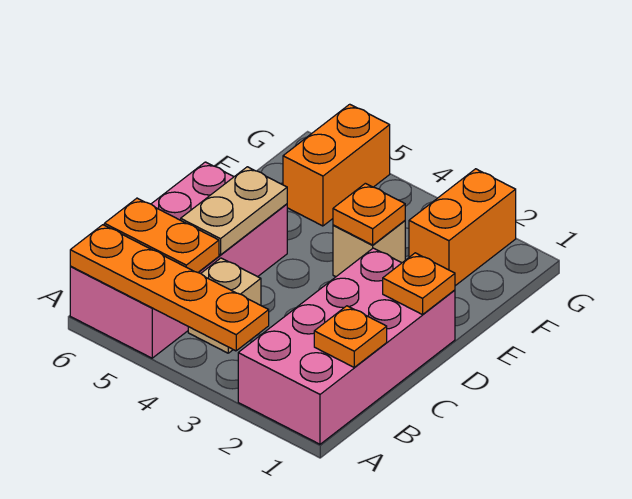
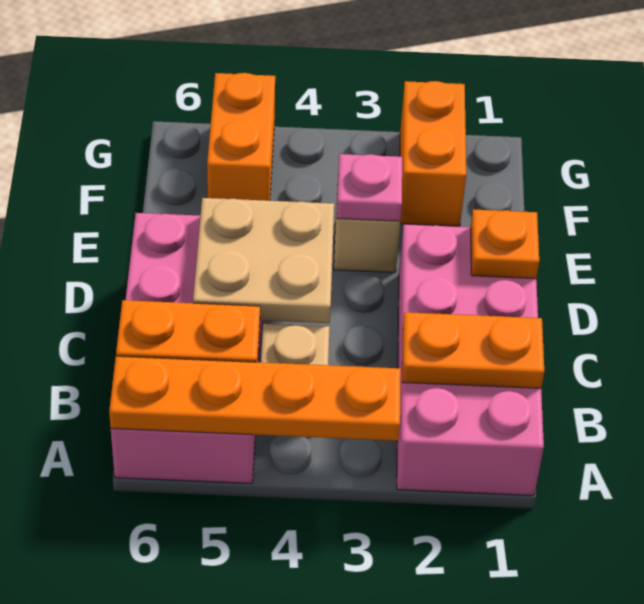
orange plate B1 level 2 -> orange plate B1:B2 level 2
tan plate C5:D5 level 2 -> tan plate C4:D5 level 2
orange plate E3 level 2 -> pink plate E3 level 2

